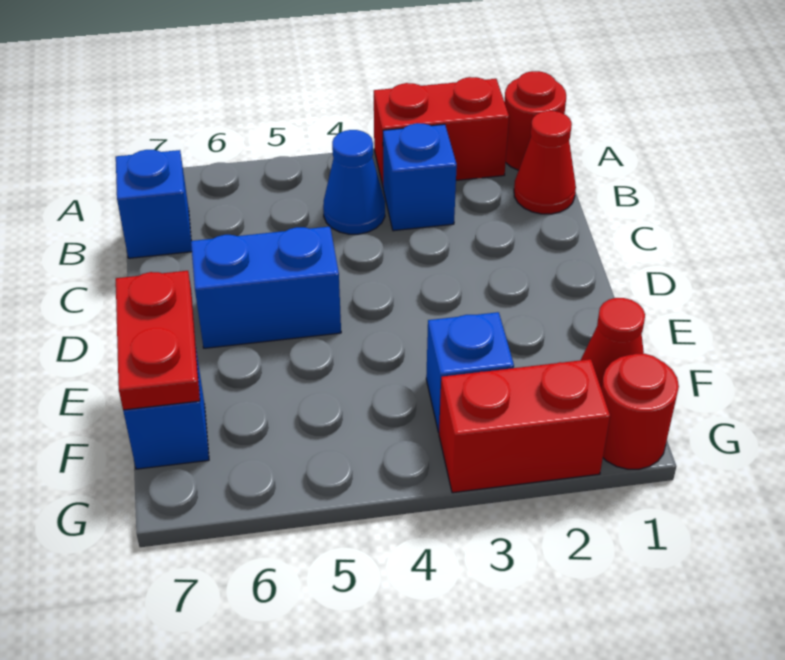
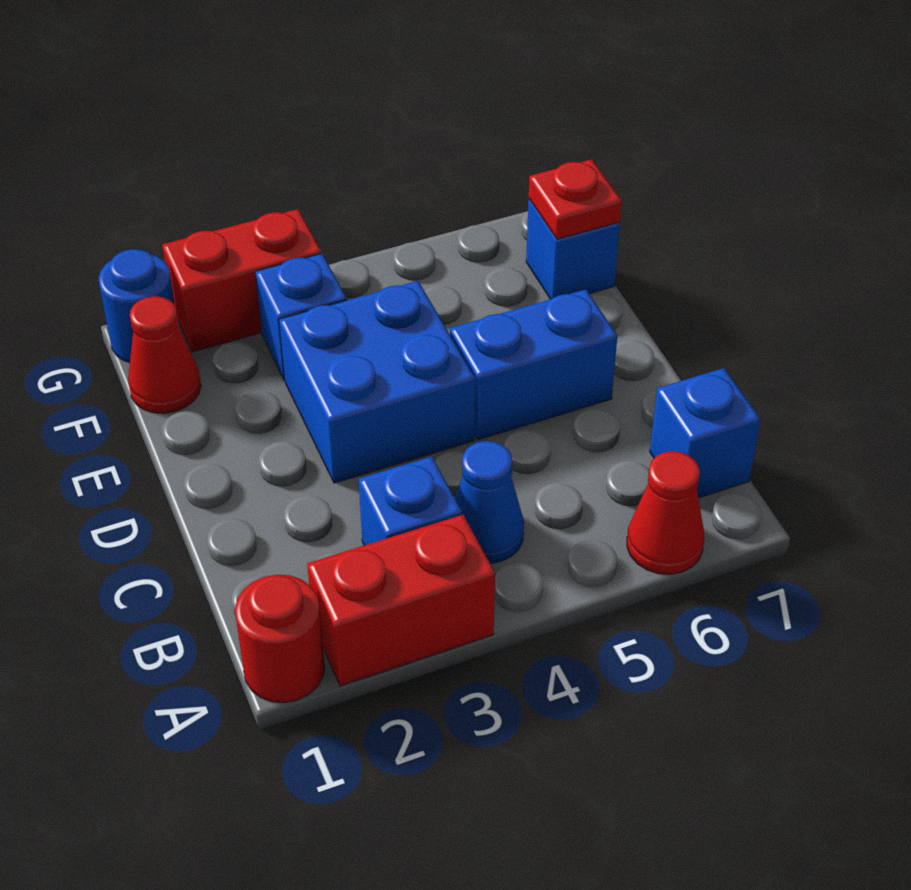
red cone B1 level 1 -> red cone A6 level 1
none -> blue brick D3:E4 level 1
red plate E7:F7 level 2 -> red plate F7 level 2
red round brick G1 level 1 -> blue round brick G1 level 1

